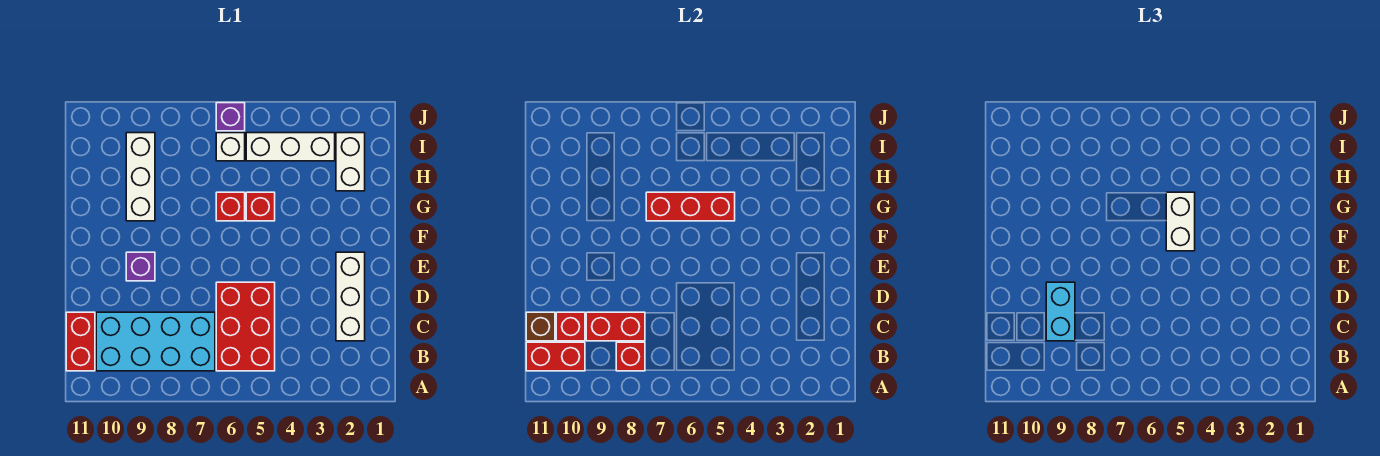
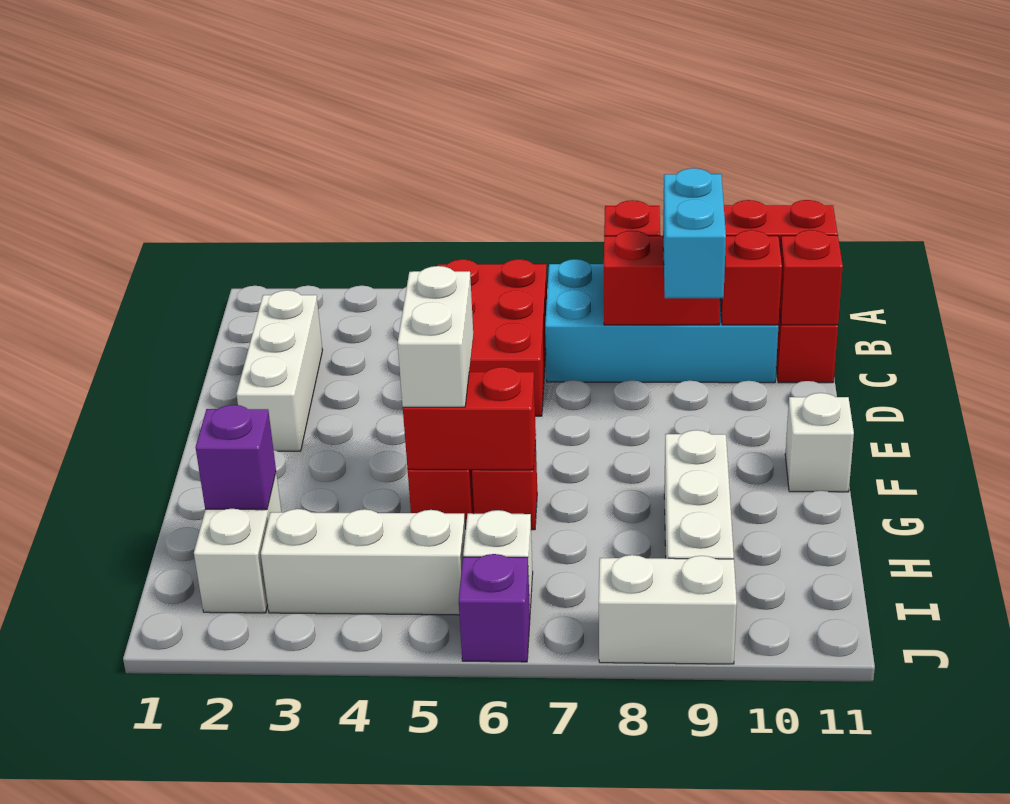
brown brick C11 level 2 -> red brick C11 level 2
purple brick E9 level 1 -> purple brick H2 level 2
none -> white brick F11 level 1
red brick G5:G7 level 2 -> red brick G5:G6 level 2
none -> white brick J8:J9 level 1

